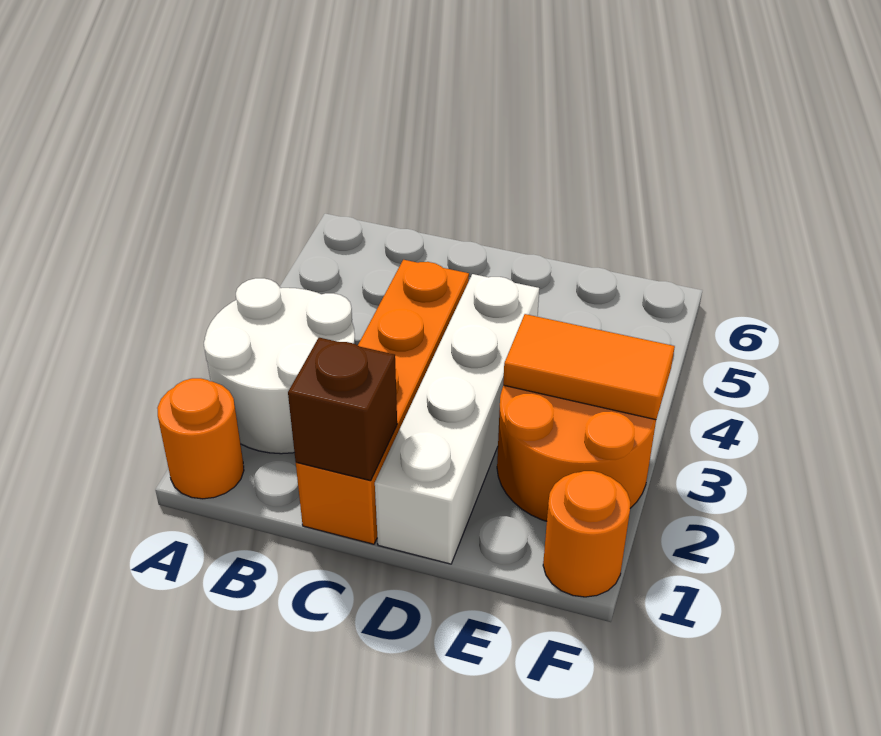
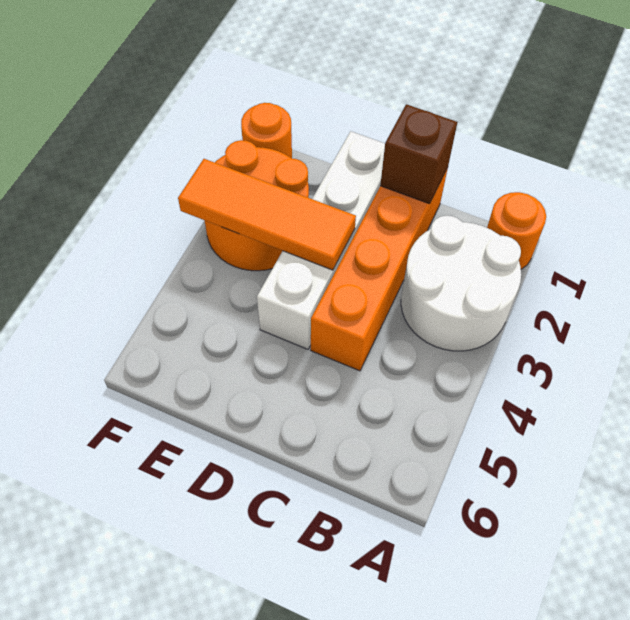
orange tile E3:F3 level 2 -> orange tile D3:F3 level 2

